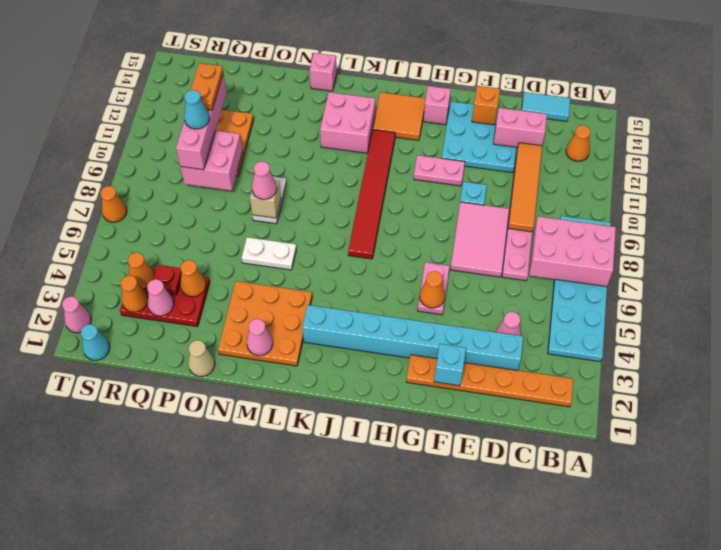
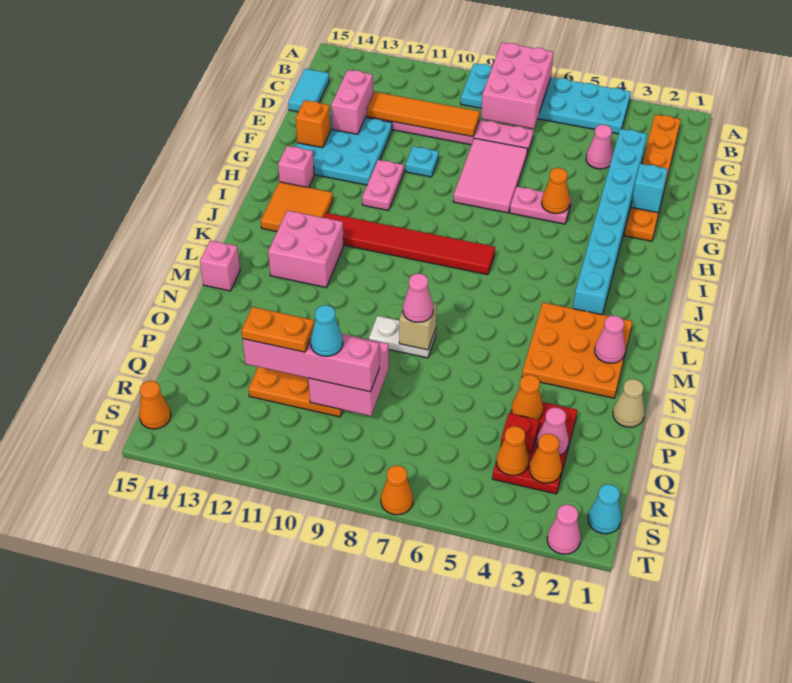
orange cone B13 level 1 -> orange cone S15 level 1
pink tile E7:F9 level 1 -> pink tile E7:G8 level 1
white plate M6:N6 level 1 -> none

